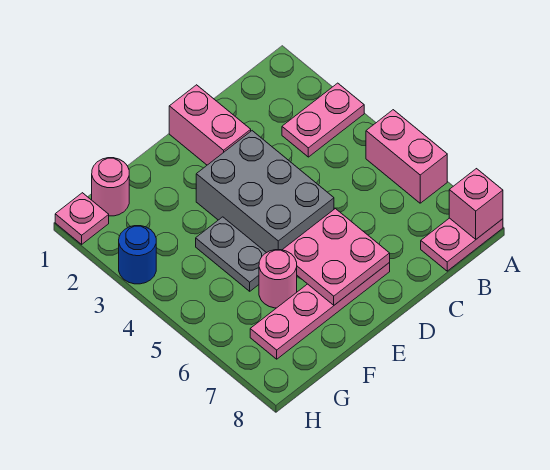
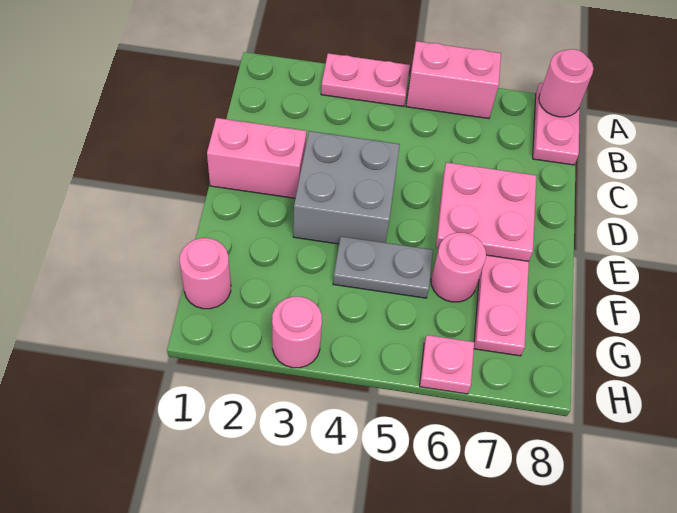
pink plate A3:B3 level 1 -> pink plate A3:A4 level 1
pink brick A8 level 2 -> pink round brick A8 level 2
grey brick D3:E5 level 1 -> grey brick D3:E4 level 1
pink plate H1 level 1 -> pink plate H6 level 1
blue round brick H3 level 1 -> pink round brick H3 level 1

